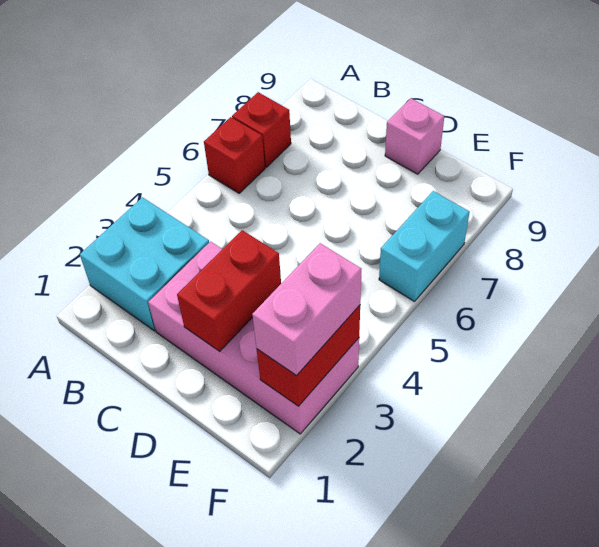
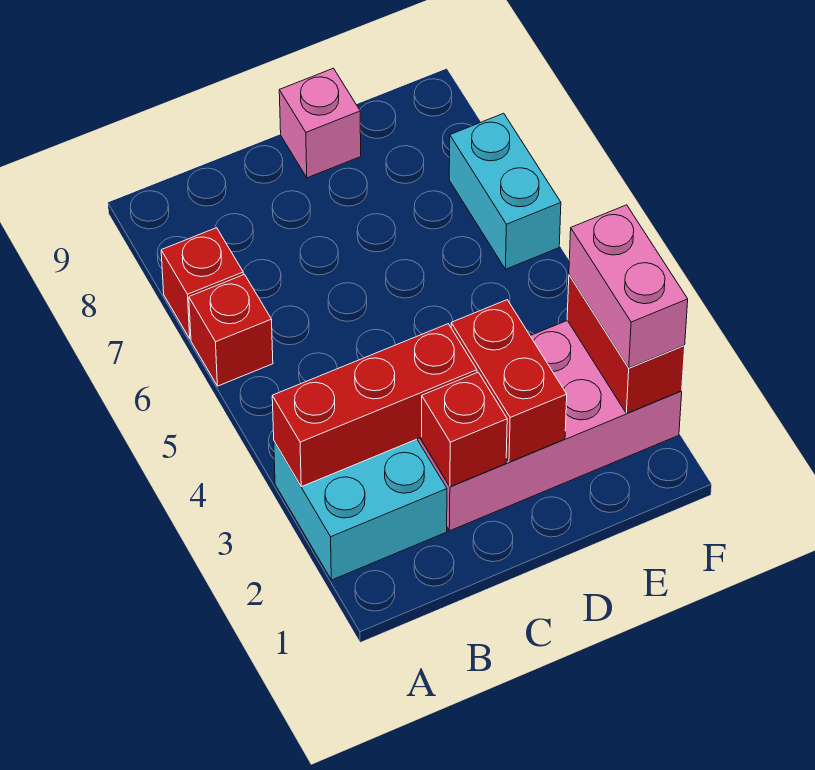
none -> red brick A3:C3 level 2
none -> red brick C2 level 2

